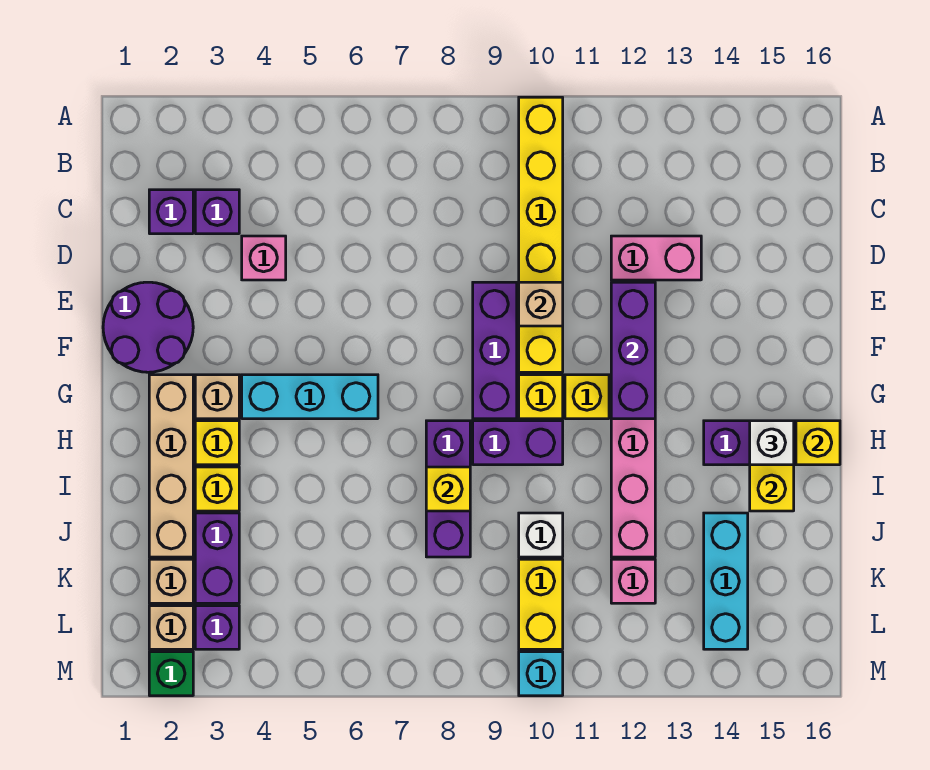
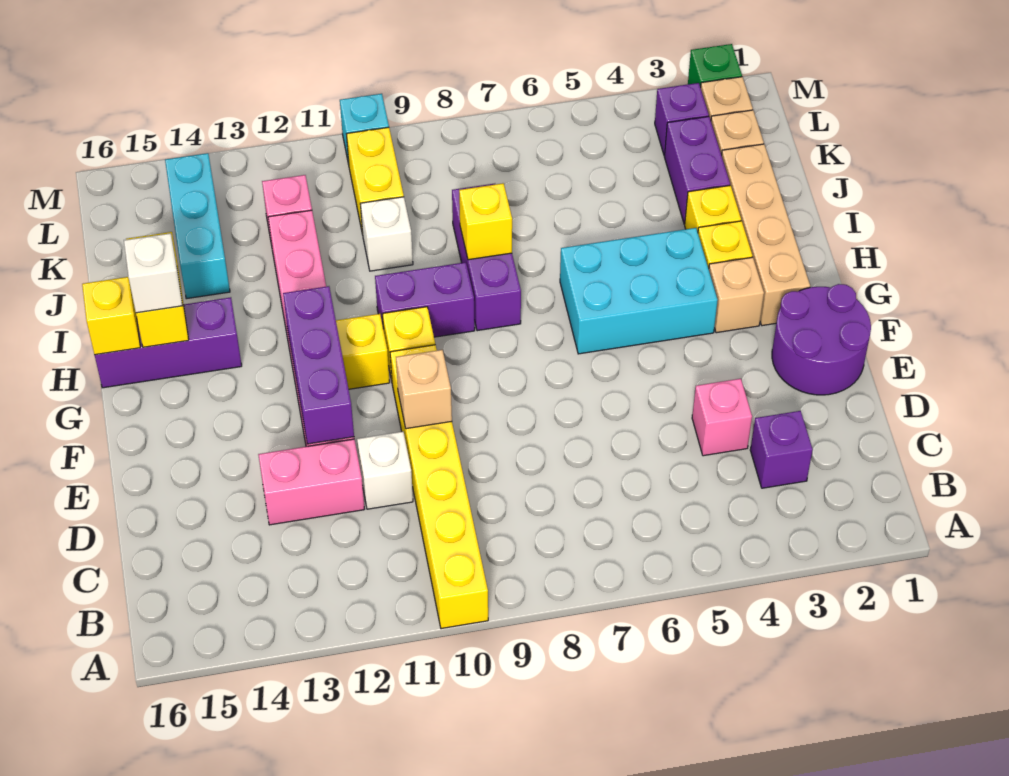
purple brick C2 level 1 -> none
none -> white brick D11 level 1
purple brick E9:G9 level 1 -> none
cyan brick G4:G6 level 1 -> cyan brick G4:H6 level 1

